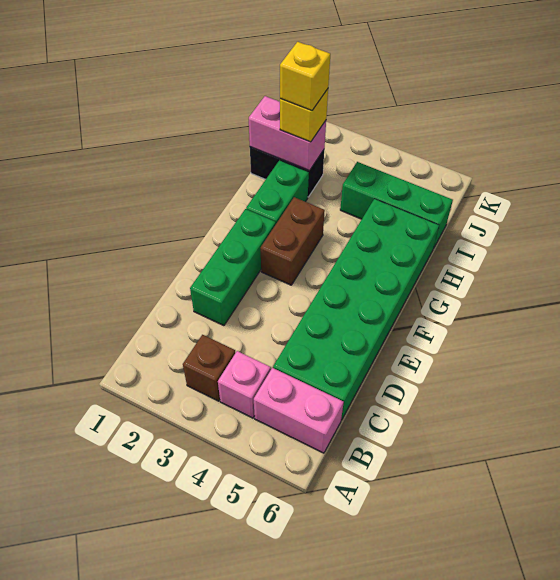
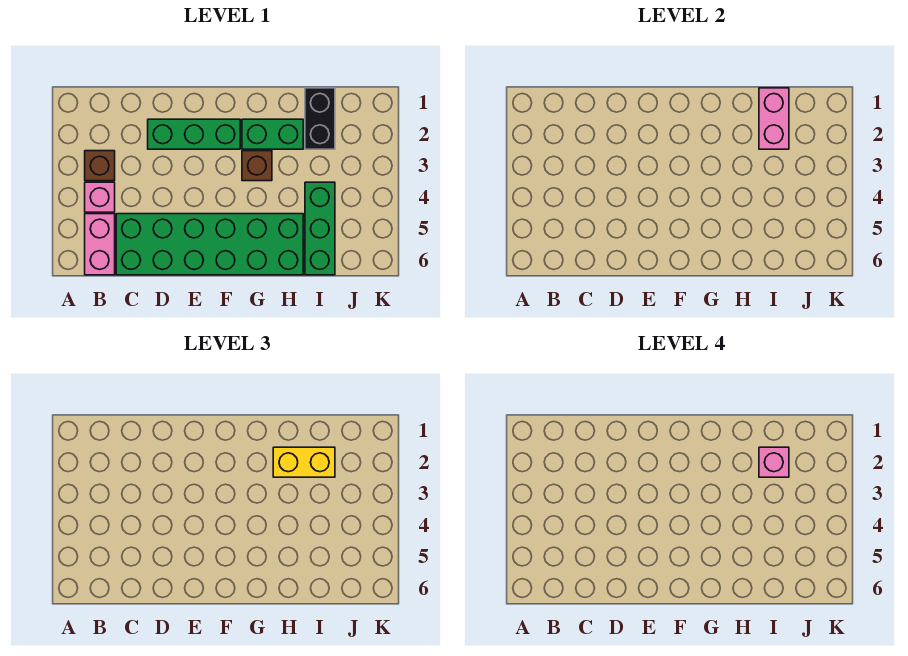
brown brick F3:G3 level 1 -> brown brick G3 level 1
yellow brick I2 level 3 -> yellow brick H2:I2 level 3
yellow brick I2 level 4 -> pink brick I2 level 4

